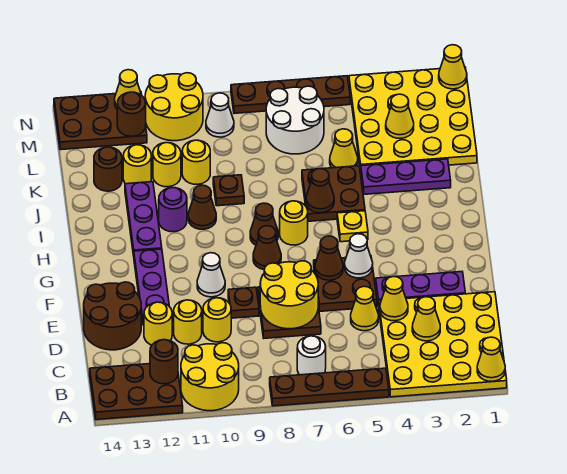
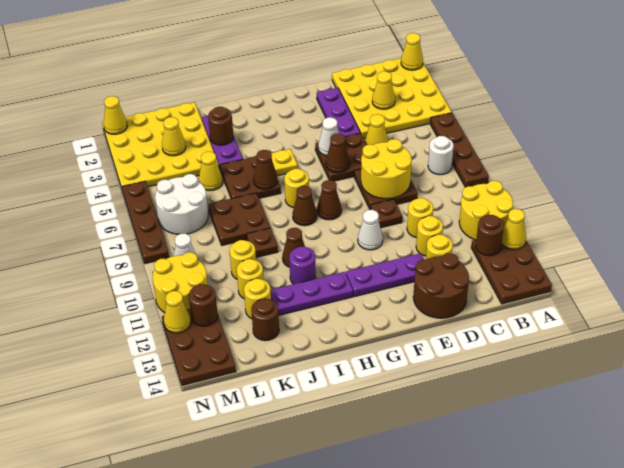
yellow cone D4 level 2 -> yellow cone A12 level 2
none -> brown round brick J3 level 2
none -> brown plate J7:K8 level 1

